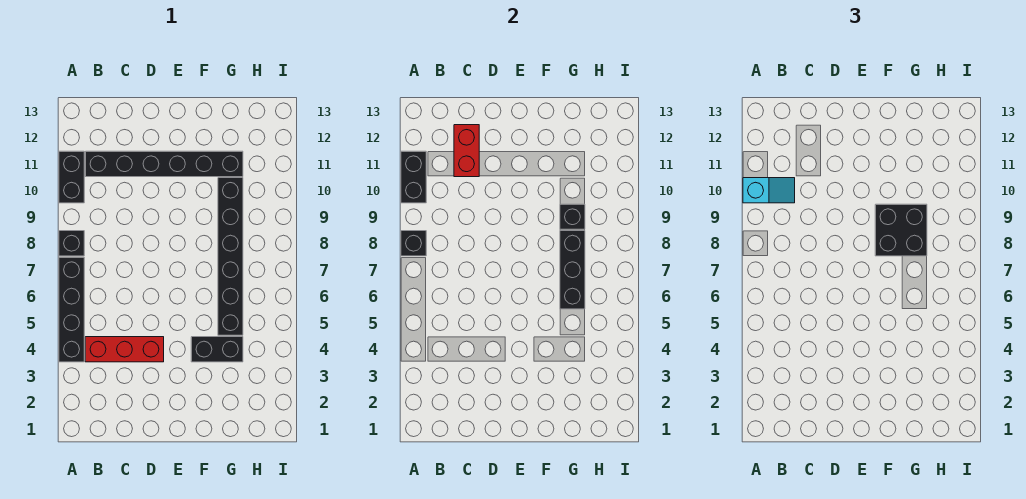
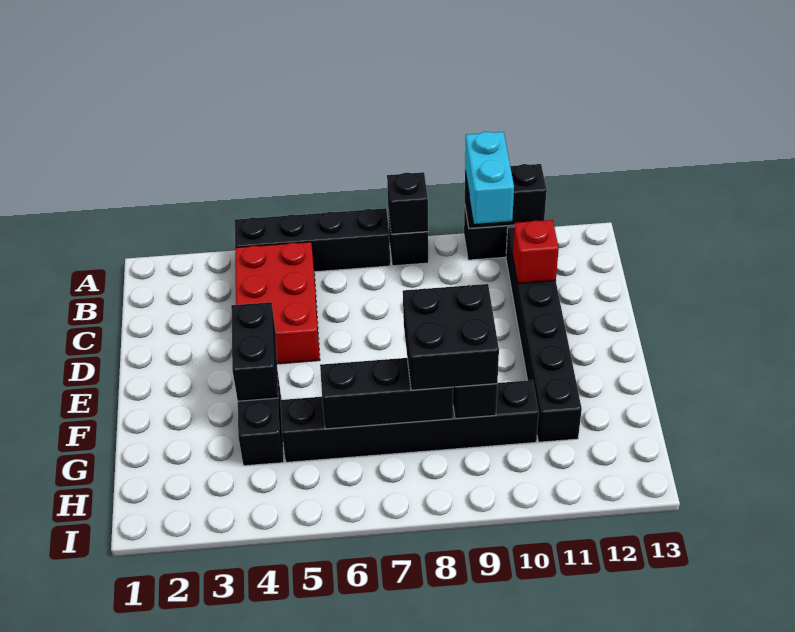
cyan slope A10:B10 level 3 top A -> cyan brick A10:B10 level 3
red brick B4:D4 level 1 -> red brick B4:D5 level 1
red brick C11:C12 level 2 -> red brick C11 level 2
none -> black brick E4:F4 level 2

